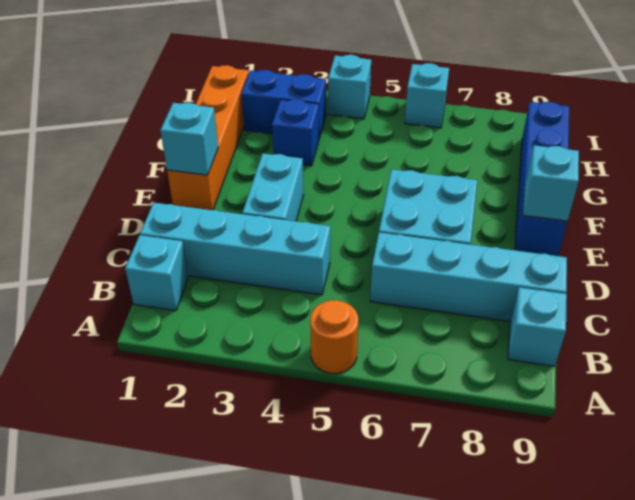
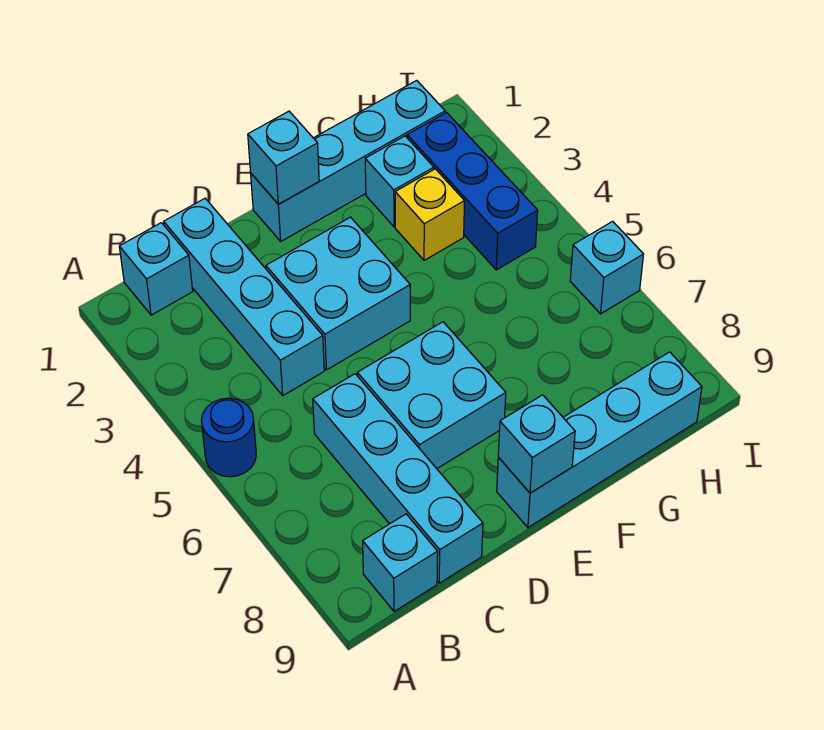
orange round brick A5 level 1 -> blue round brick A5 level 1
cyan brick D3:E3 level 1 -> cyan brick D3:E4 level 1
orange brick E1:H1 level 1 -> cyan brick E1:H1 level 1
blue brick E9:H9 level 1 -> cyan brick E9:H9 level 1
blue brick G3 level 1 -> yellow brick G3 level 1
blue brick H2:H3 level 1 -> blue brick H2:H4 level 1
cyan brick I4 level 1 -> cyan brick G2 level 1

